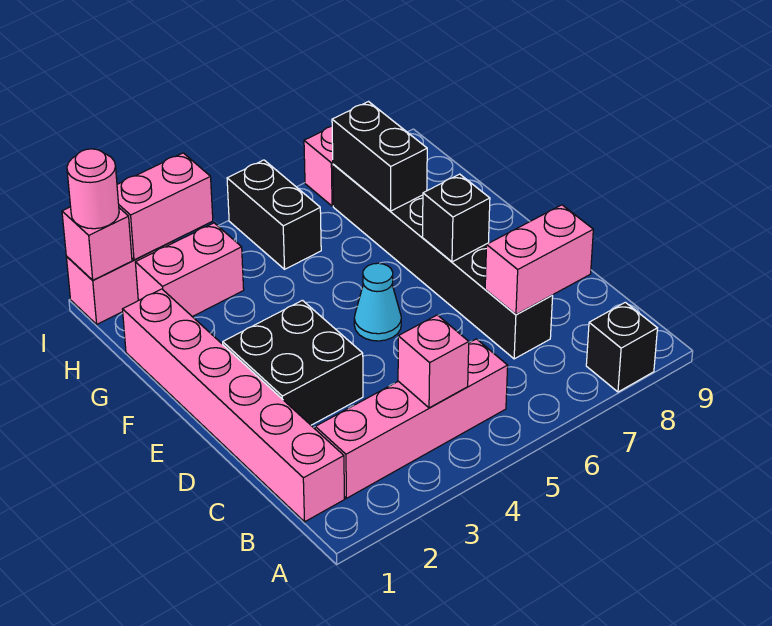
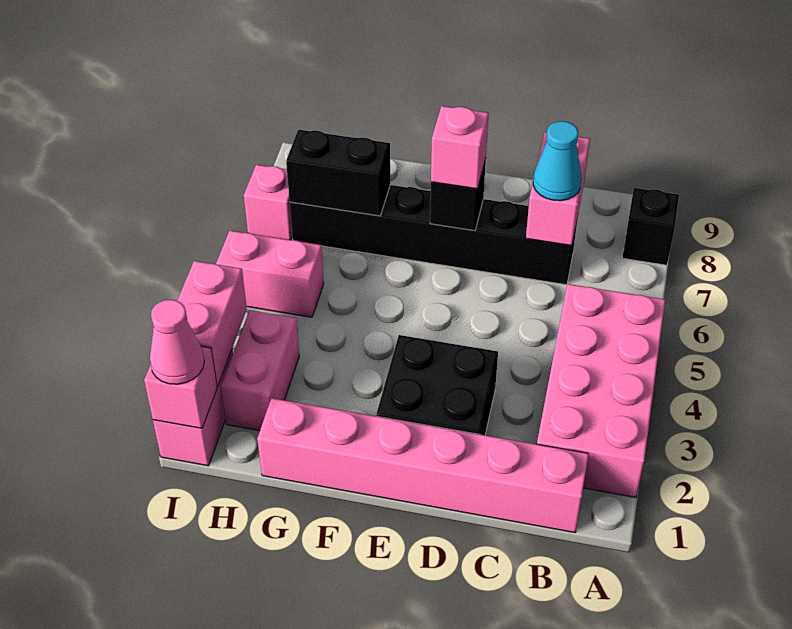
pink brick B2:B5 level 1 -> pink brick A2:B5 level 1
pink brick B4 level 2 -> pink brick E7 level 3
cyan cone E5 level 1 -> cyan cone C7 level 3
black brick H5:I5 level 1 -> pink brick H5:I5 level 1
pink round brick I1 level 3 -> pink cone I1 level 3

